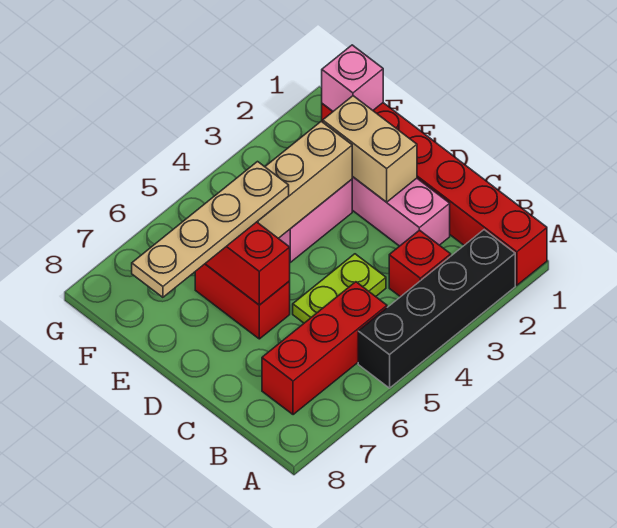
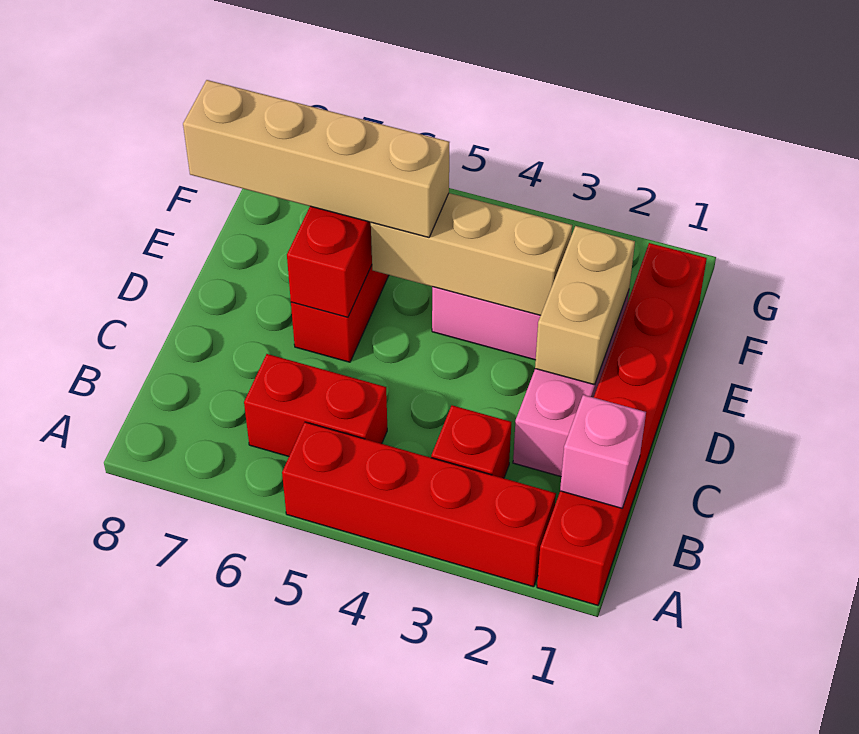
black brick A2:A5 level 1 -> red brick A2:A5 level 1
red brick B5:B7 level 1 -> red brick B5:B6 level 1
lime plate C4:C5 level 1 -> none
tan plate E5:E8 level 3 -> tan brick E5:E8 level 3
pink brick F1 level 2 -> pink brick B1 level 2

